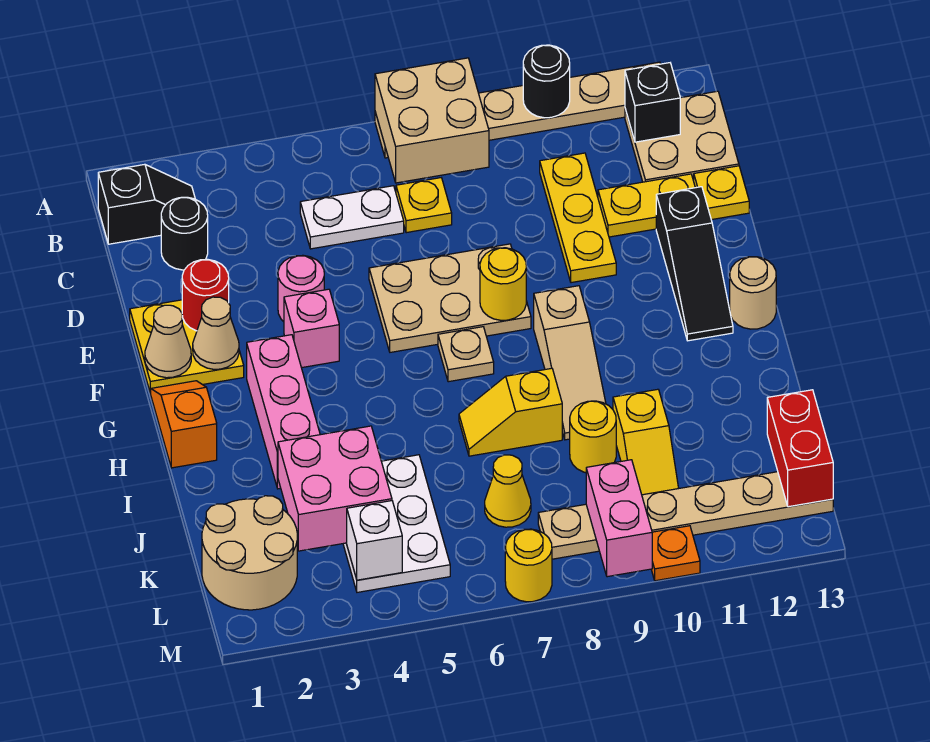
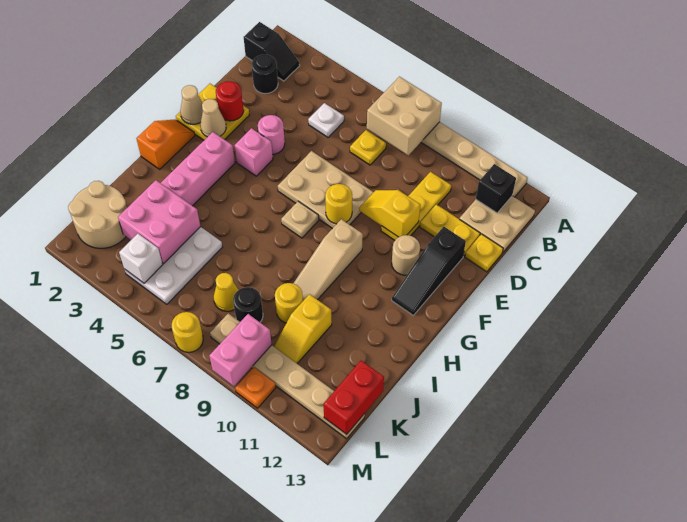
black round brick A10 level 2 -> black round brick K8 level 1
white plate C5:C6 level 1 -> white plate C5 level 1
tan round brick G13 level 1 -> tan round brick F11 level 1
yellow slope I7:I8 level 1 top 8 -> yellow slope E9:E10 level 2 top 10

